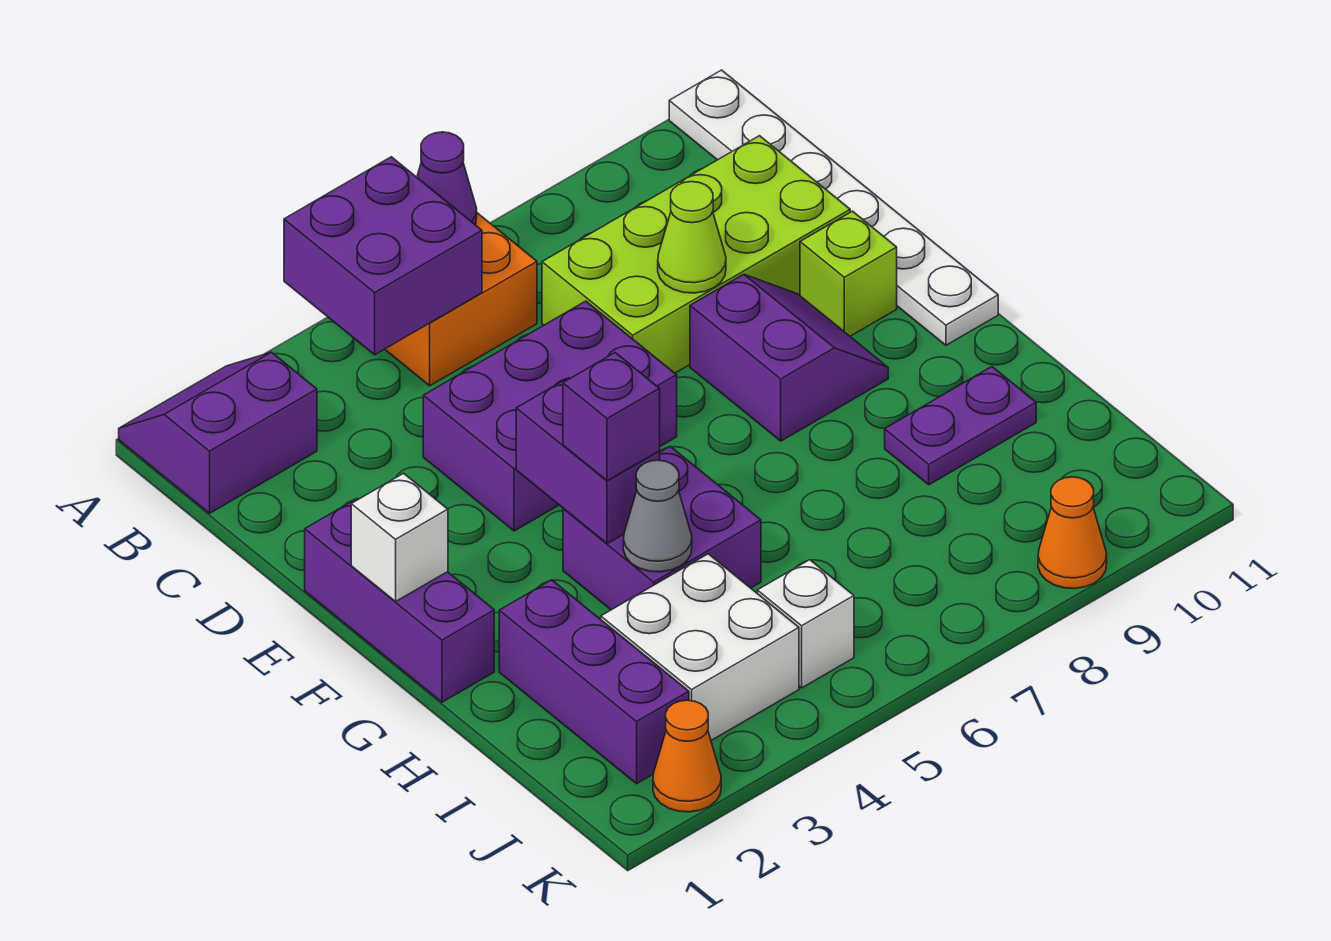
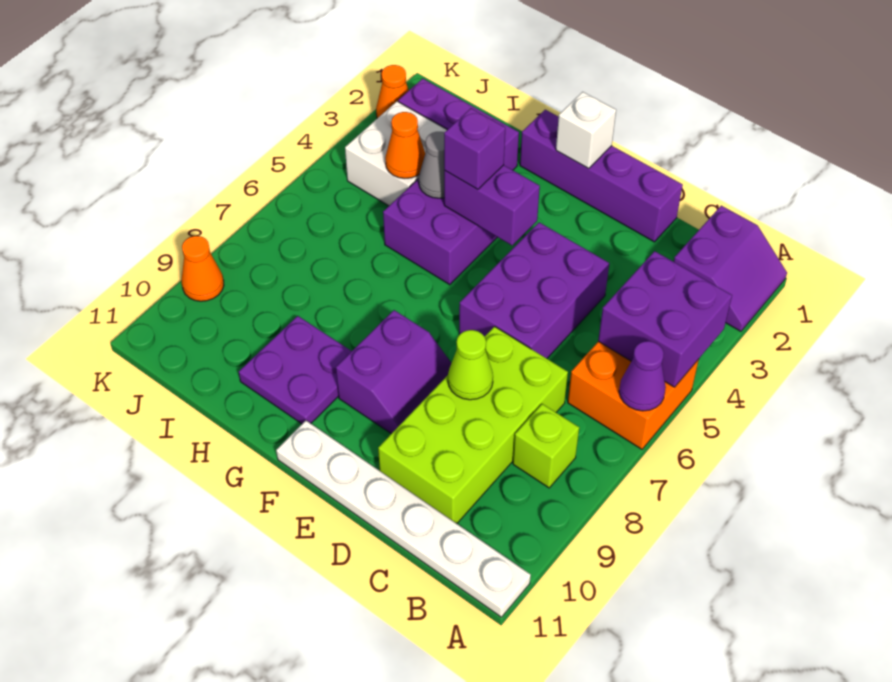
purple brick E1:G1 level 1 -> purple brick D1:G1 level 1
purple slope E8:F9 level 1 top 8 -> purple slope E8:F9 level 1 top F
lime brick E10 level 1 -> lime brick B8 level 1
purple plate H9:H10 level 1 -> purple plate G9:H10 level 1
none -> orange cone I4 level 2
white brick J5 level 1 -> none

